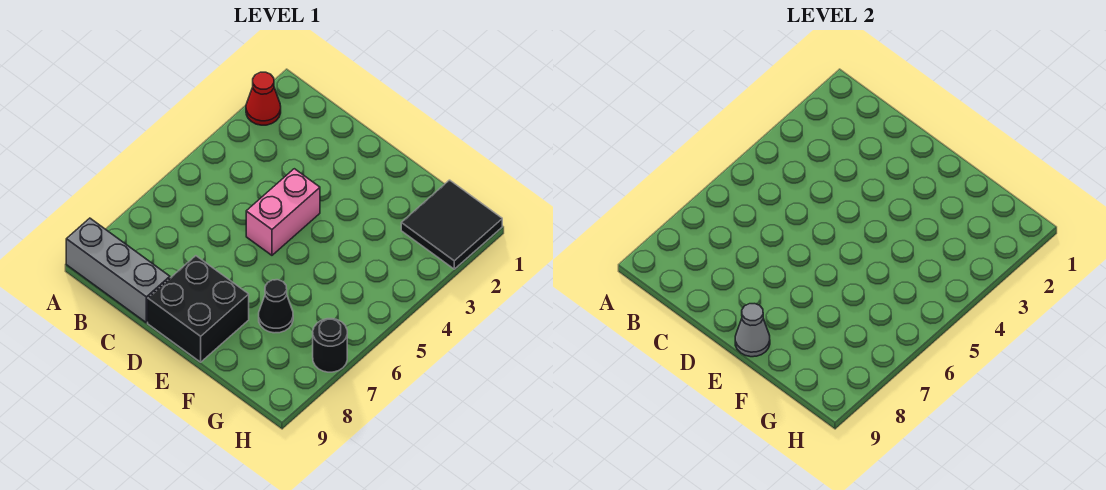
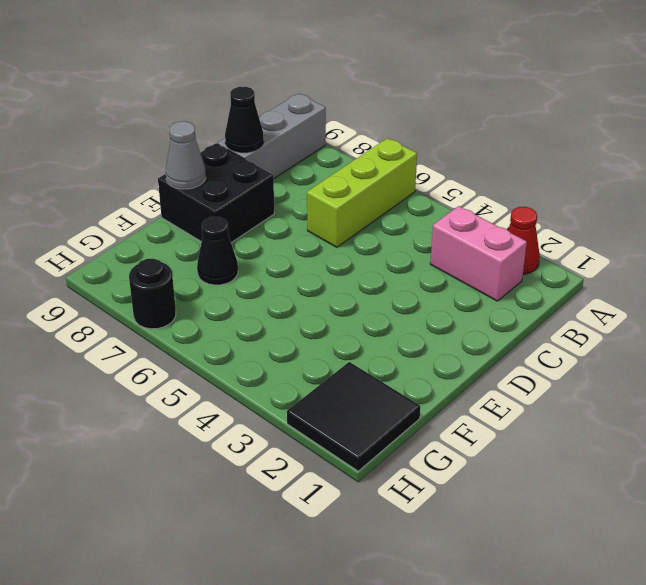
none -> lime brick A6:C6 level 1
none -> black cone C9 level 2
pink brick D4:D5 level 1 -> pink brick B2:B3 level 1

